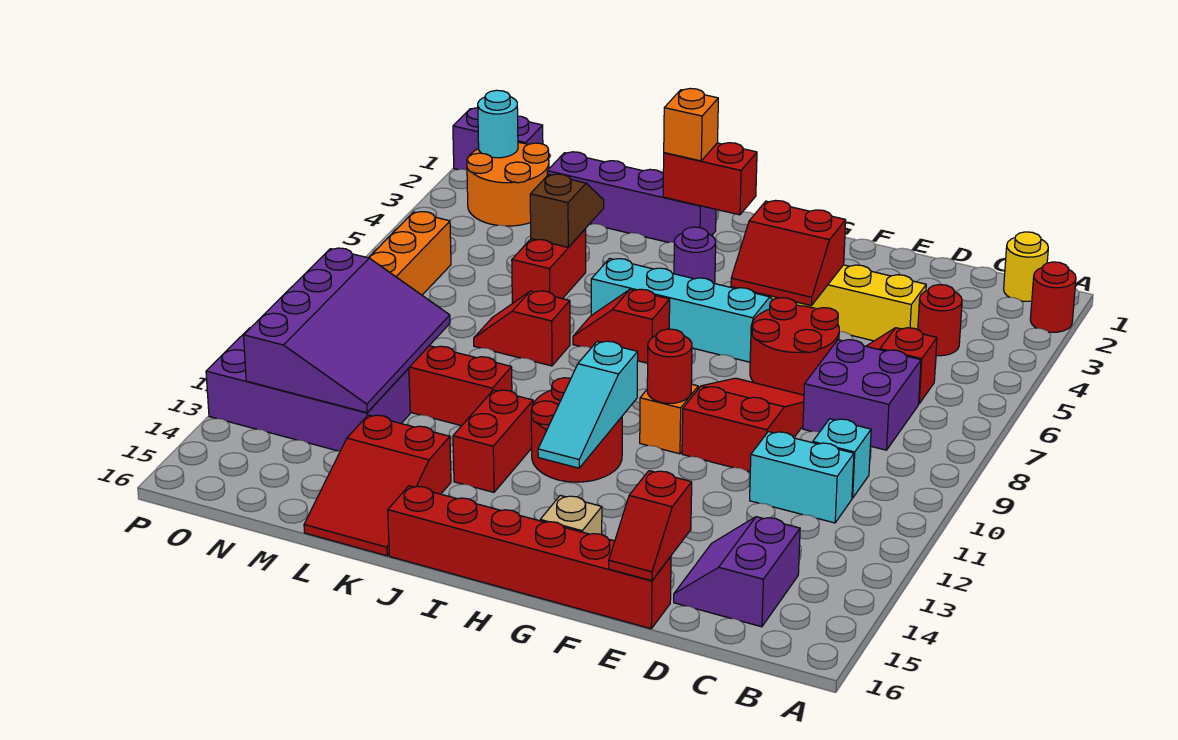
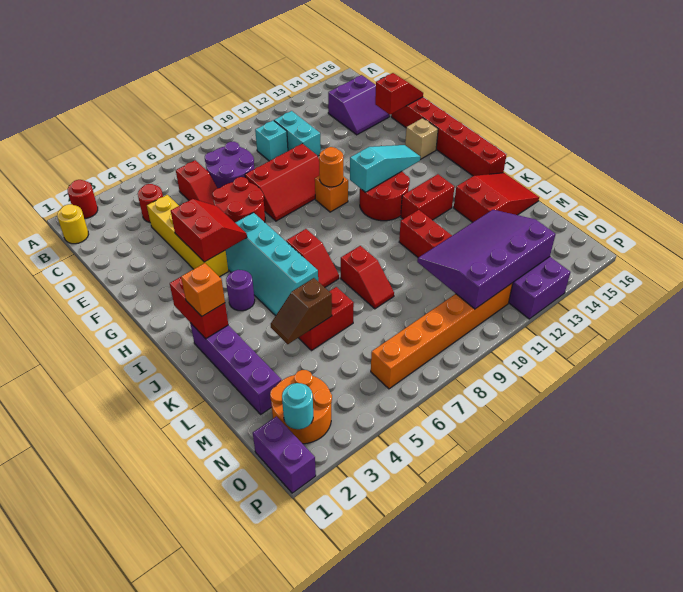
purple brick C7:D8 level 1 -> purple round brick C7:D8 level 1
red slope E8:F10 level 1 top 10 -> red slope E8:F10 level 1 top E
red round brick G10 level 2 -> orange round brick G10 level 2

